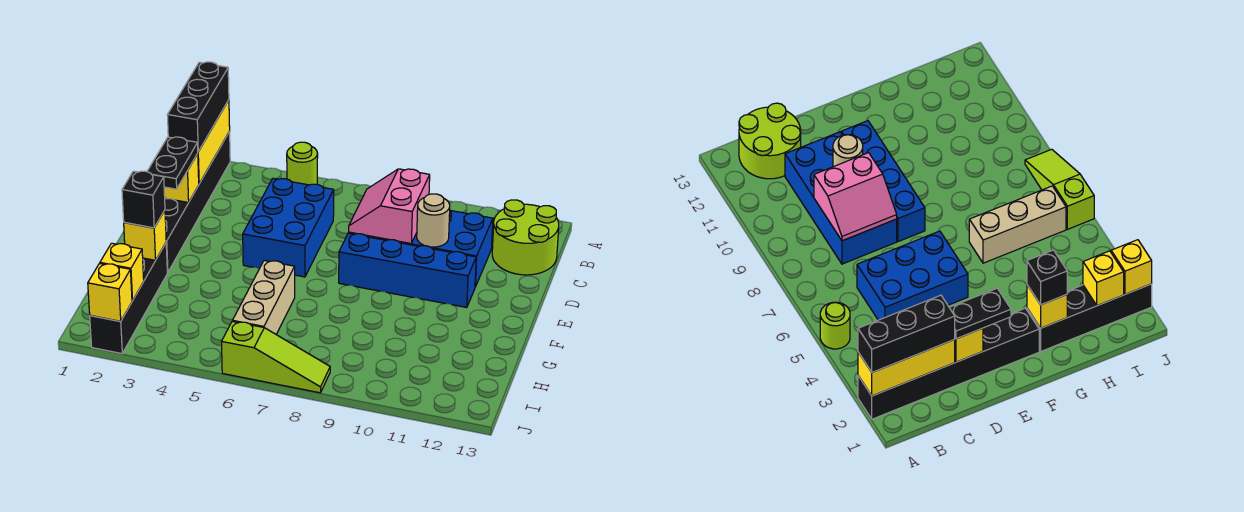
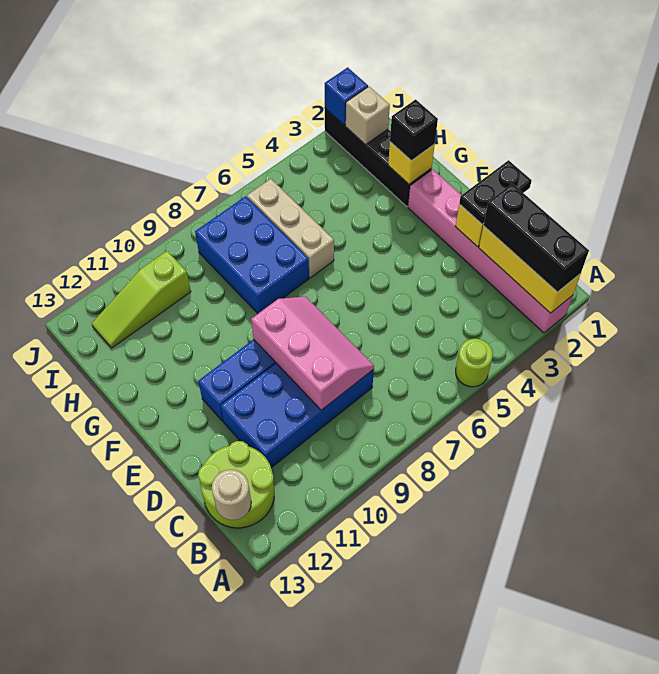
black brick A2:F2 level 1 -> pink brick A2:F2 level 1
blue brick C5:E6 level 1 -> blue brick G7:I8 level 1
pink slope C8:D9 level 2 top 9 -> pink slope C8:E9 level 2 top 9
black plate D2:E2 level 3 -> black plate D1:D2 level 3
tan round brick D10 level 2 -> tan round brick B13 level 2
yellow brick I2 level 2 -> tan brick I2 level 2
yellow brick J2 level 2 -> blue brick J2 level 2
lime slope J6:J8 level 1 top 6 -> lime slope I10:I12 level 1 top 10

